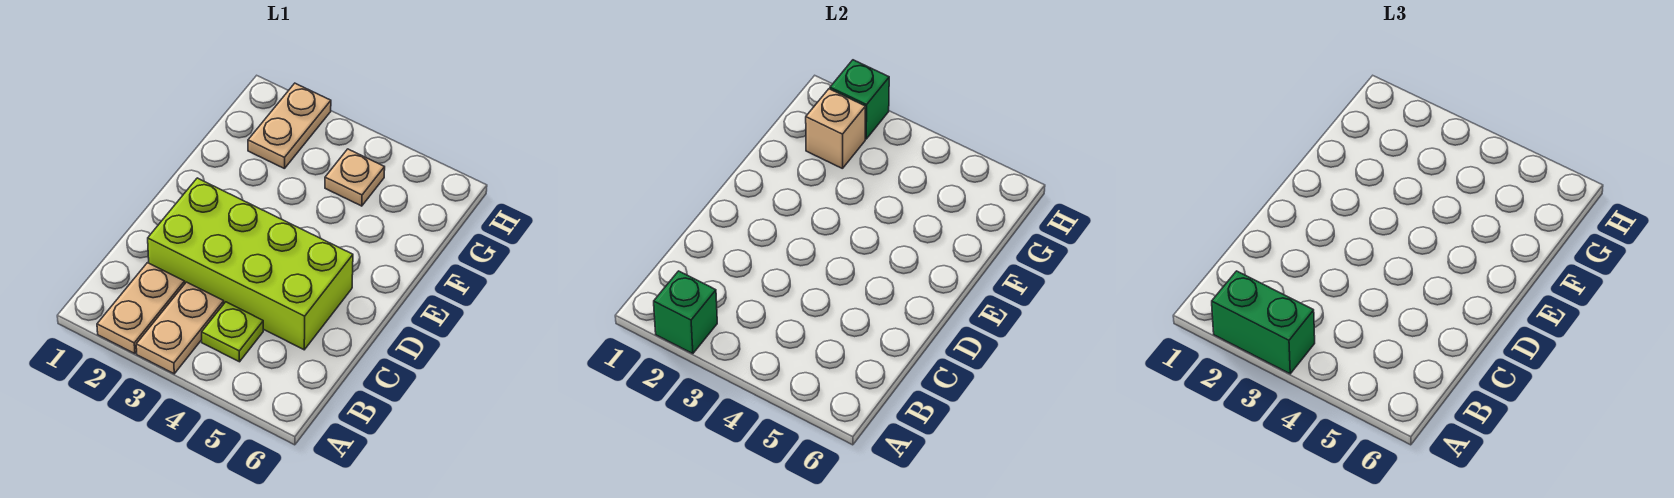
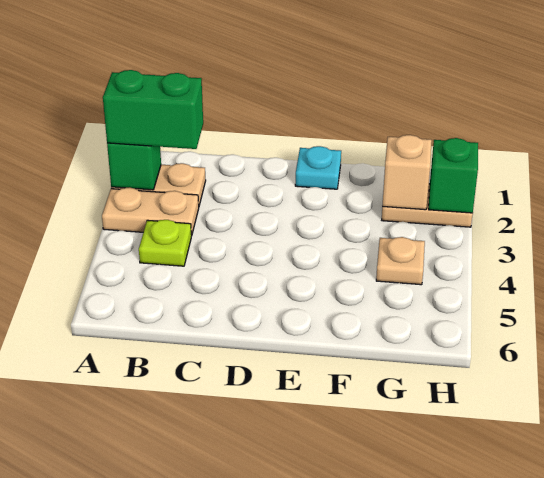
green brick A2:A3 level 3 -> green brick A2:B2 level 3
lime brick C2:D5 level 1 -> none
none -> cyan plate E1 level 1

